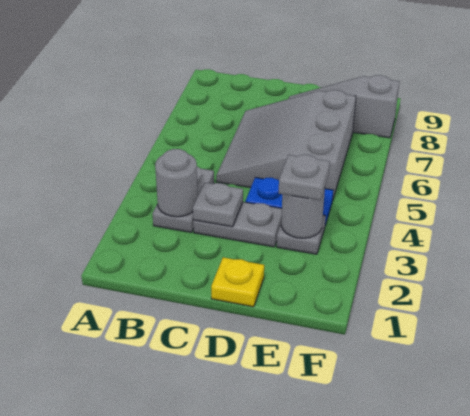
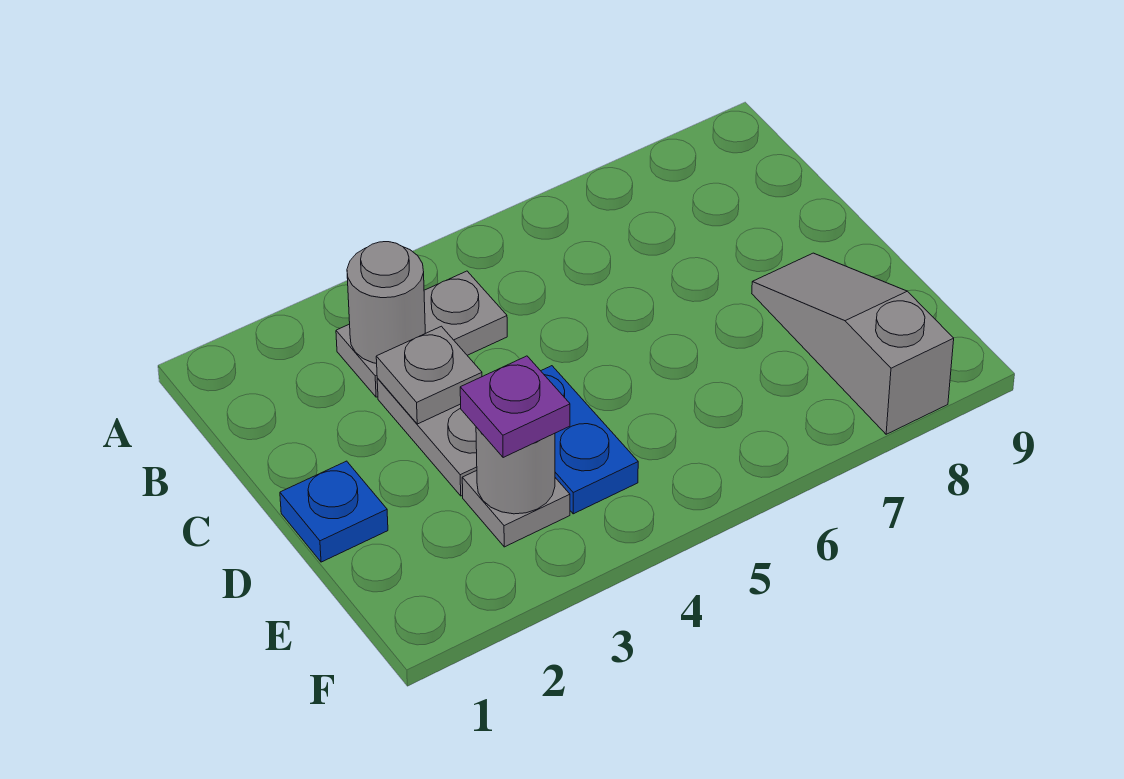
grey slope C5:E7 level 1 top E -> none
yellow plate D1 level 1 -> blue plate D1 level 1
grey plate E3 level 3 -> purple plate E3 level 3

